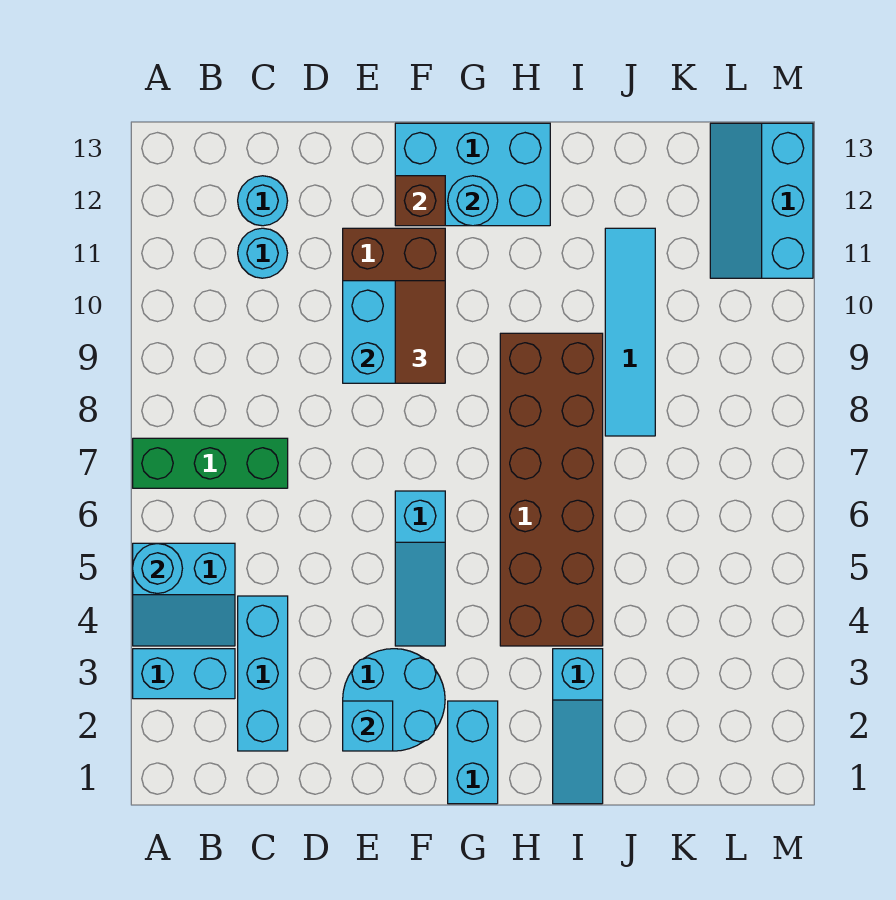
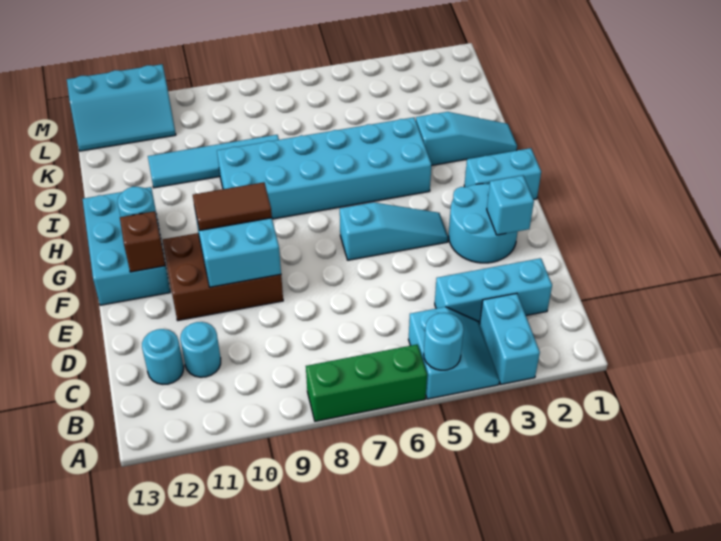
green brick A7:C7 level 1 -> green brick A6:A8 level 1
brown brick H4:I9 level 1 -> cyan brick H4:I9 level 1

